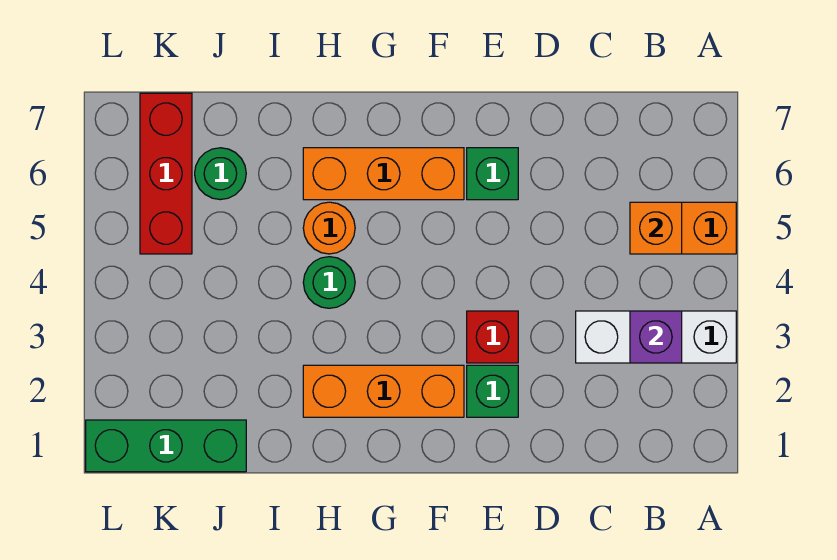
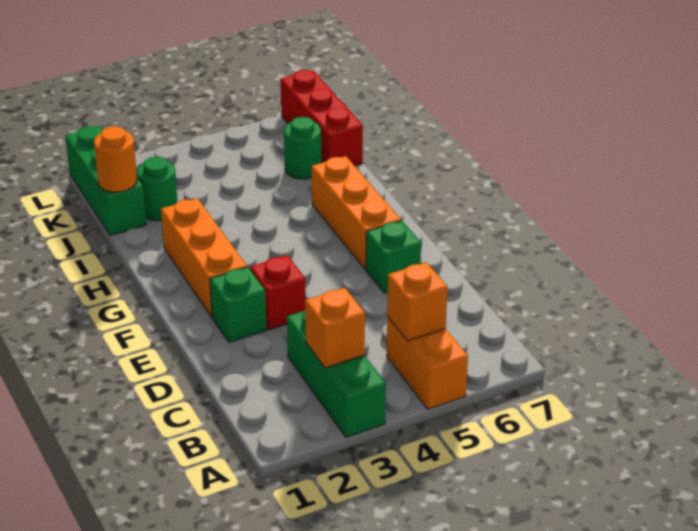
white brick A3:C3 level 1 -> green brick A3:C3 level 1
purple brick B3 level 2 -> orange brick B3 level 2
green round brick H4 level 1 -> green round brick J2 level 1
orange round brick H5 level 1 -> orange round brick J1 level 2
red brick K5:K7 level 1 -> red brick J7:L7 level 1

